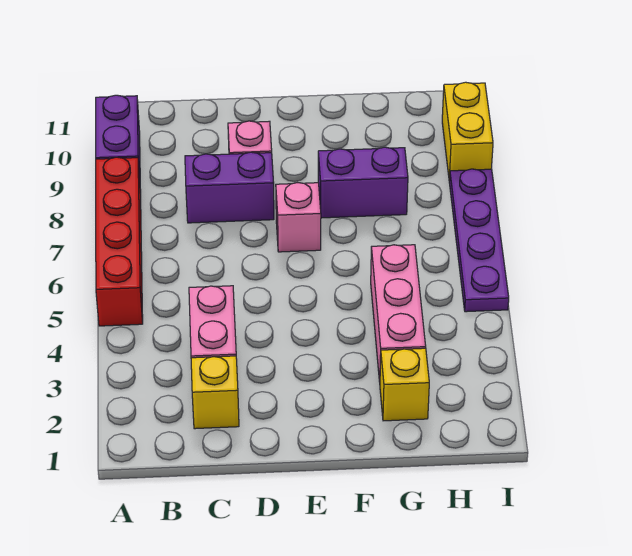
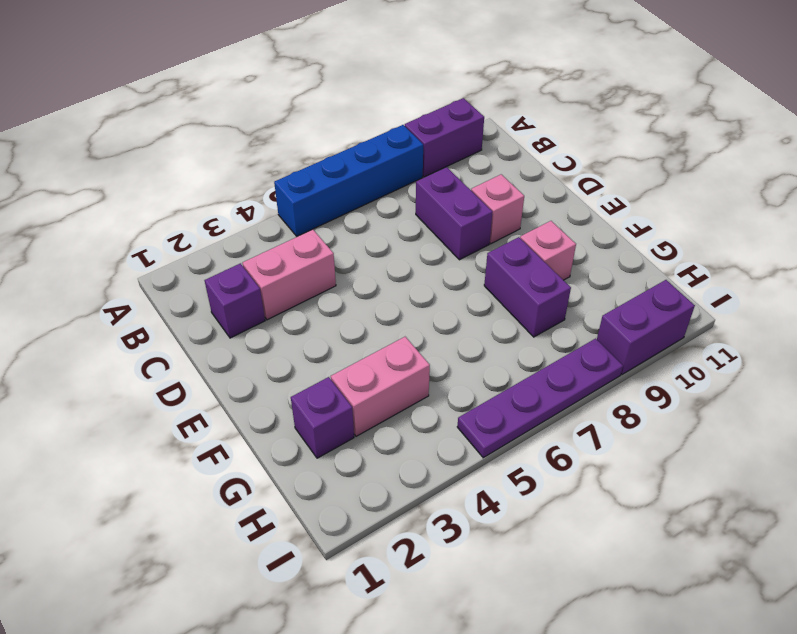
red brick A5:A8 level 1 -> blue brick A5:A8 level 1
yellow brick C2 level 1 -> purple brick C2 level 1
pink brick E7 level 1 -> pink brick F9 level 1
yellow brick G2 level 1 -> purple brick G2 level 1
pink brick G3:G5 level 1 -> pink brick G3:G4 level 1
yellow brick I9:I10 level 1 -> purple brick I9:I10 level 1

